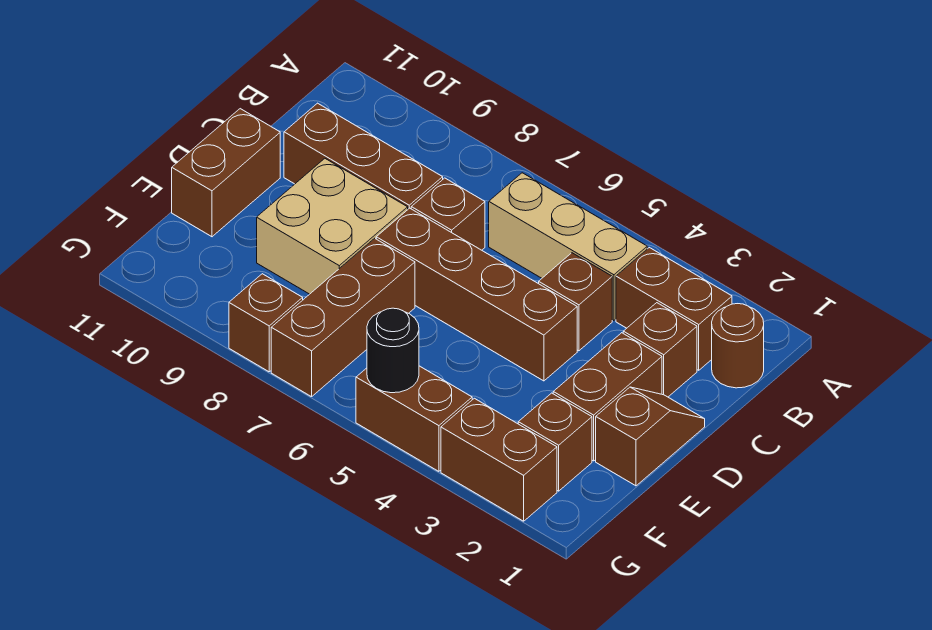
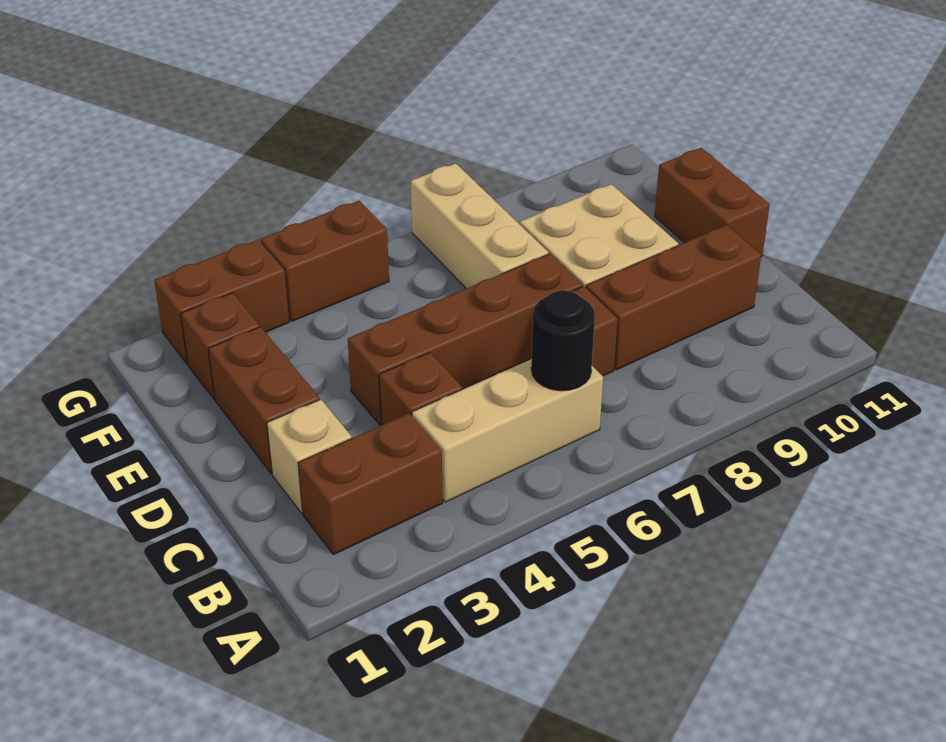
brown round brick B1 level 1 -> none
brown brick C2 level 1 -> tan brick C2 level 1
brown slope D1:E1 level 1 top E -> none
brown brick E7:G7 level 1 -> tan brick E7:G7 level 1
black round brick G5 level 2 -> black round brick B6 level 2
brown brick G8 level 1 -> none

